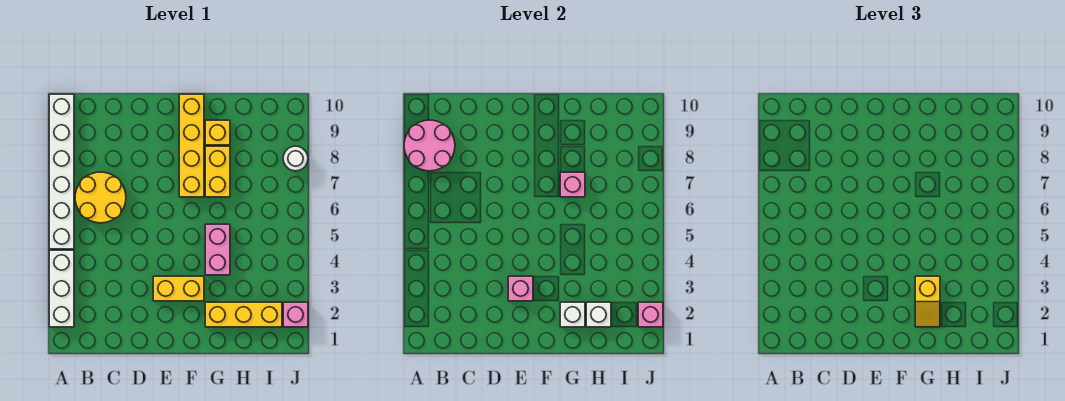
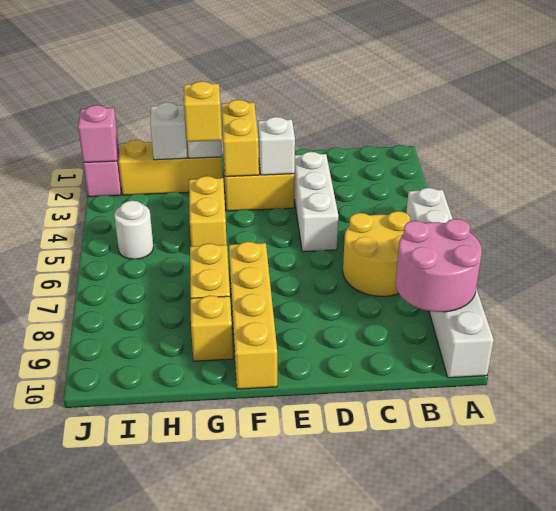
white brick A2:A4 level 1 -> white brick D3:D5 level 1
pink brick E3 level 2 -> white brick E3 level 2
none -> yellow brick F2:F3 level 2
pink brick G4:G5 level 1 -> yellow brick G4:G5 level 1
pink brick G7 level 2 -> none
white round brick J8 level 1 -> white round brick I5 level 1

